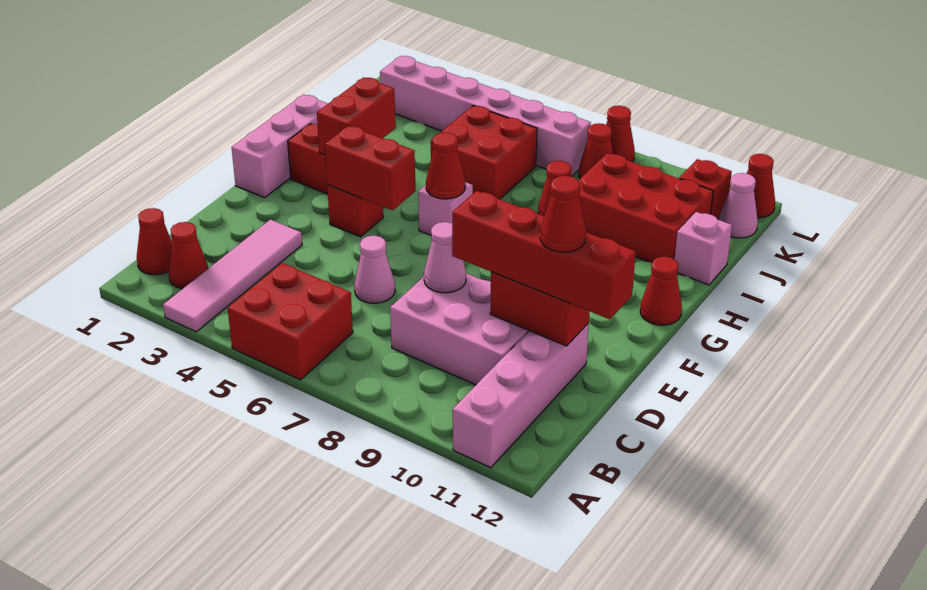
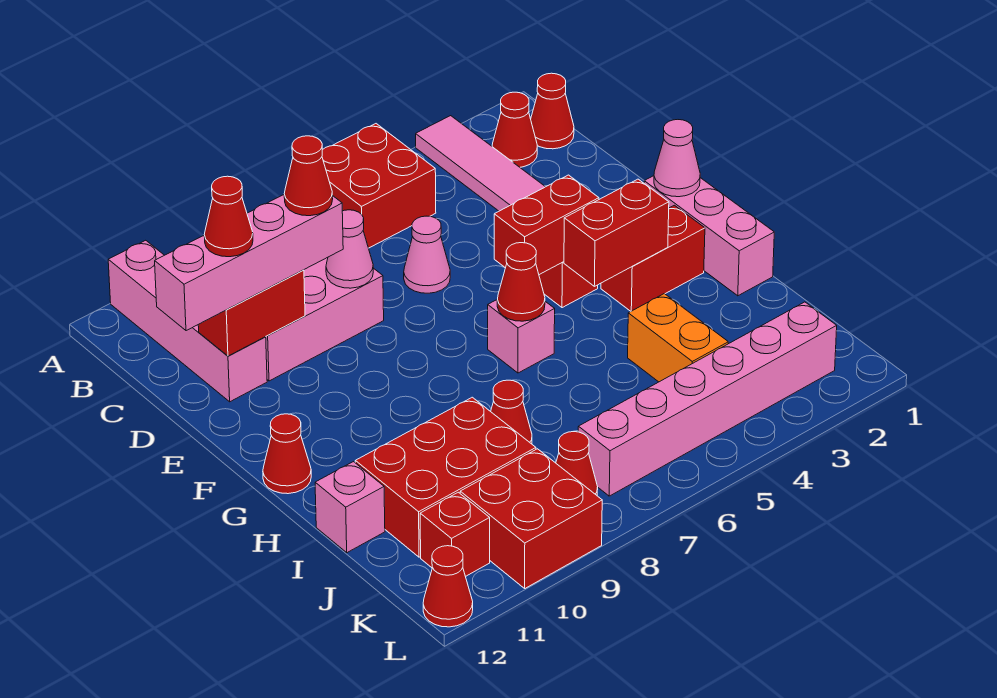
red brick D9:D12 level 3 -> pink brick D9:D12 level 3
red brick G3:H3 level 2 -> red brick G3:G4 level 2
none -> orange brick I4:J4 level 1
red brick I5:J6 level 1 -> red brick K9:L10 level 1
pink cone K12 level 1 -> pink cone F1 level 2
red cone L8 level 1 -> red cone D9 level 4

